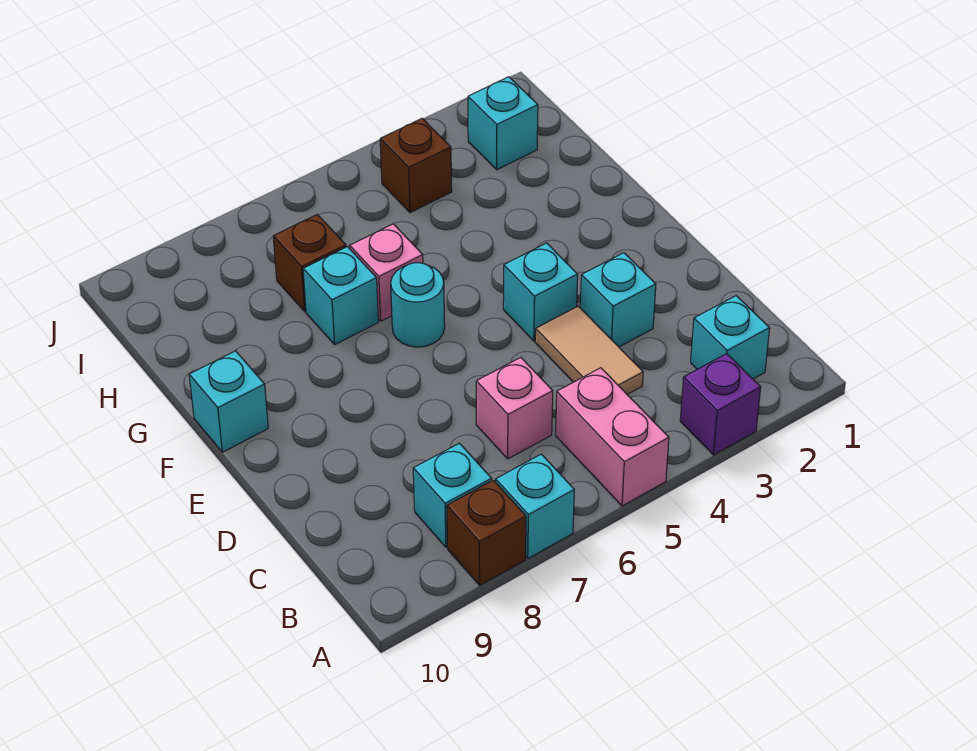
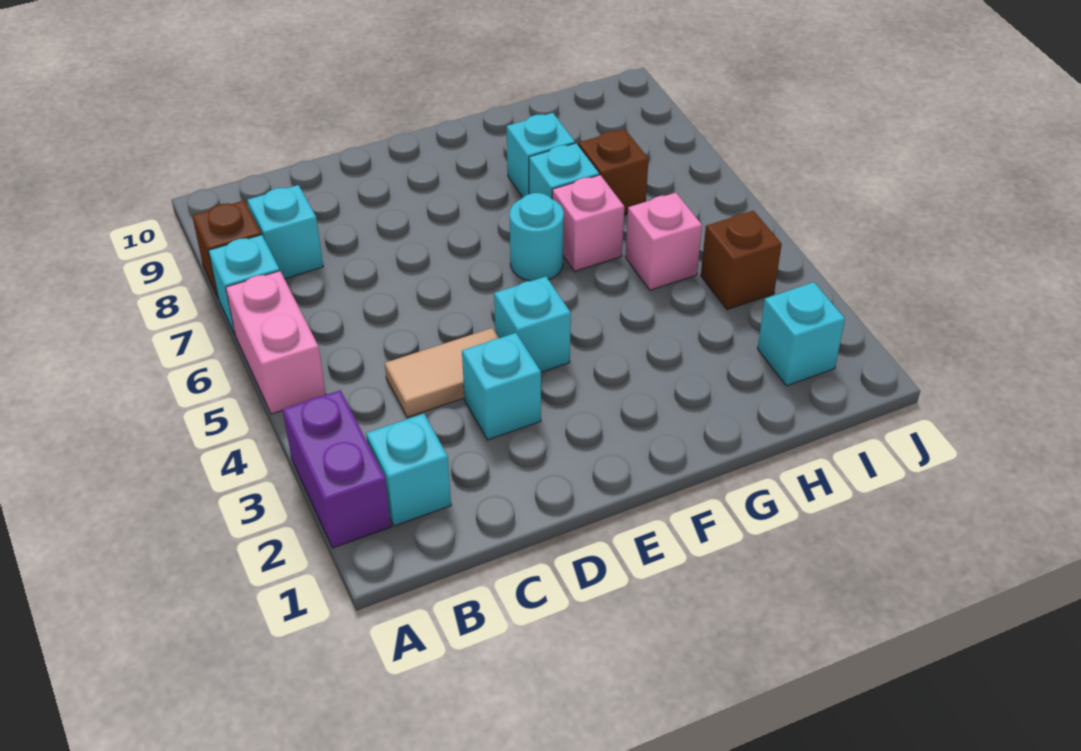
purple brick A3 level 1 -> purple brick A2:A3 level 1
pink brick A5:B5 level 1 -> pink brick A5:A6 level 1
pink brick C6 level 1 -> pink brick H5 level 1
cyan brick F10 level 1 -> cyan brick G8 level 1

